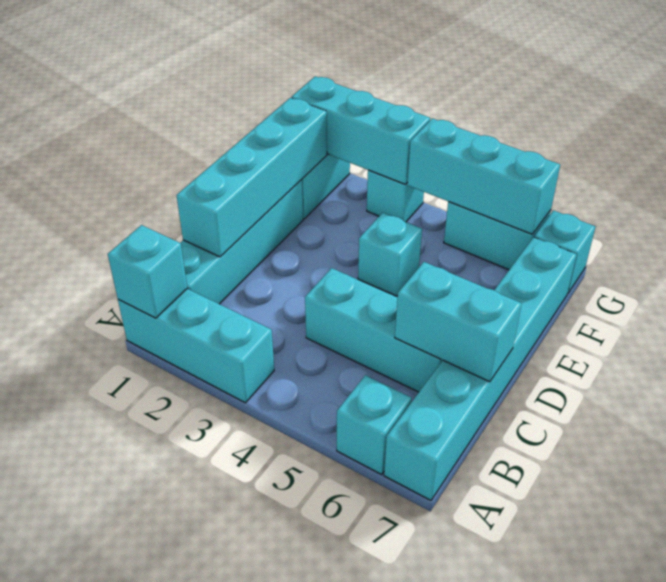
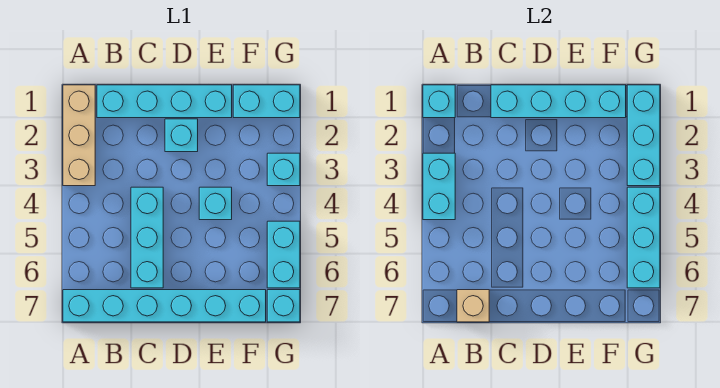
cyan brick A1:A3 level 1 -> tan brick A1:A3 level 1
cyan brick A6 level 1 -> cyan brick D2 level 1
none -> tan brick B7 level 2
cyan brick C6:C7 level 2 -> cyan brick A3:A4 level 2

